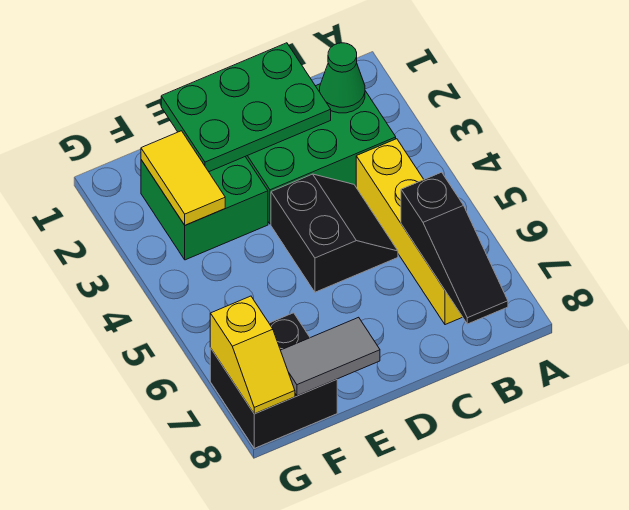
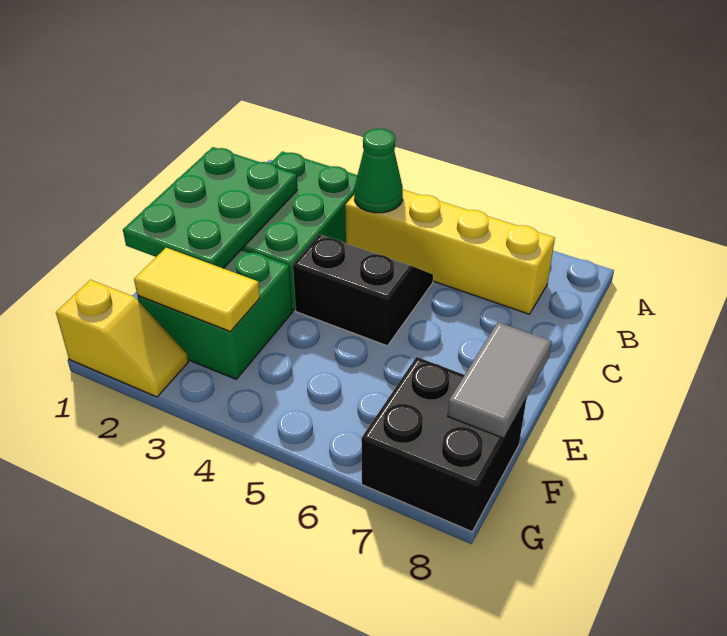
green cone B2 level 2 -> green cone B4 level 2
black slope B6:B8 level 2 top 6 -> none
yellow slope G7:G8 level 2 top 7 -> yellow slope G1:G2 level 1 top 1

